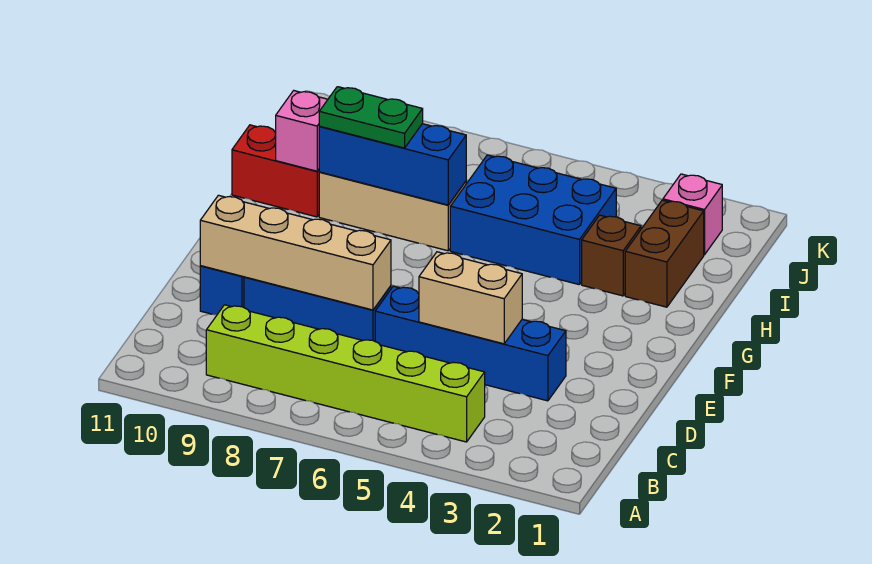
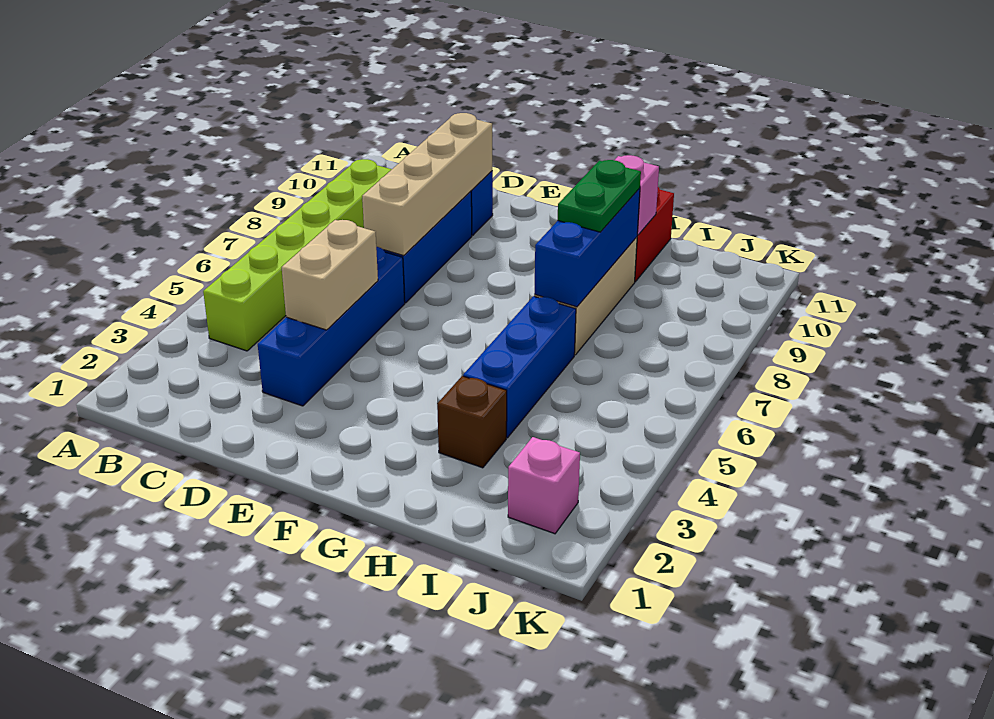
brown brick H2:I2 level 1 -> none
blue brick H4:I6 level 1 -> blue brick H4:H6 level 1

